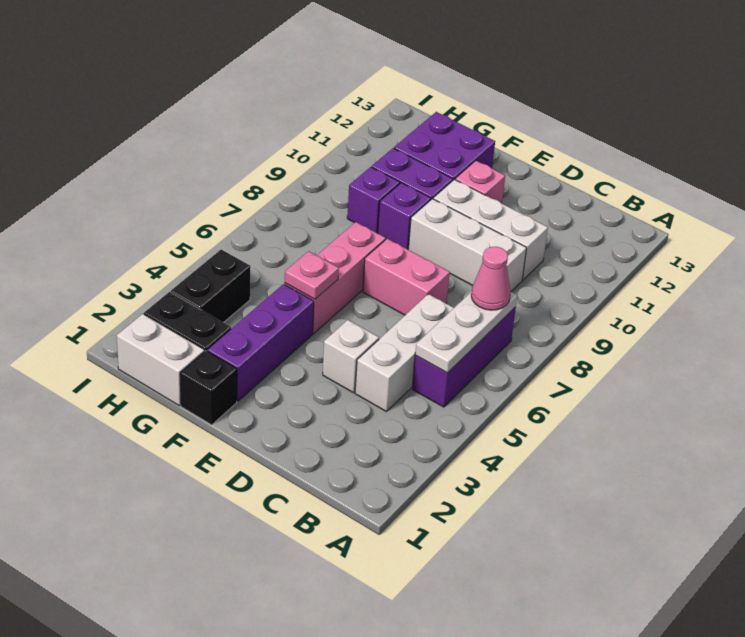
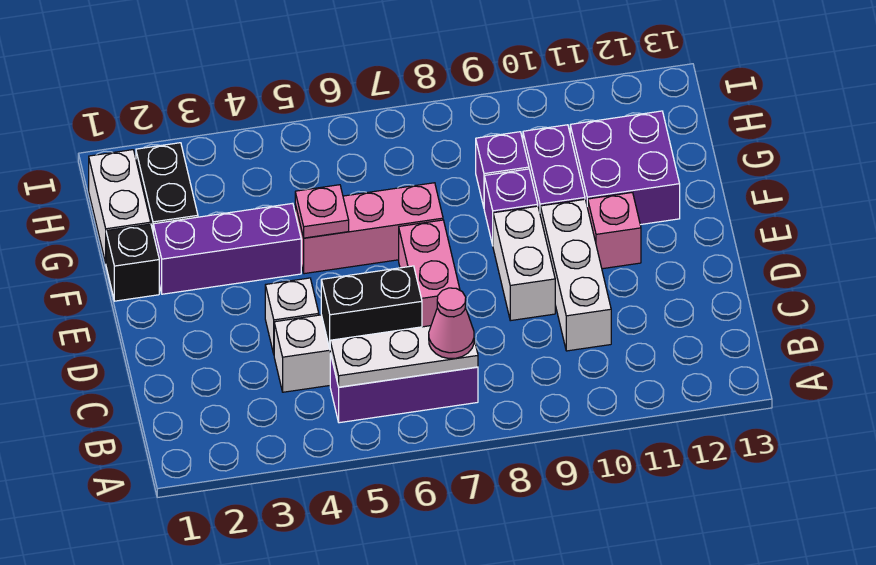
white brick C9:E9 level 1 -> white brick D9:E9 level 1
black brick H3:H4 level 1 -> black brick C5:C6 level 2

